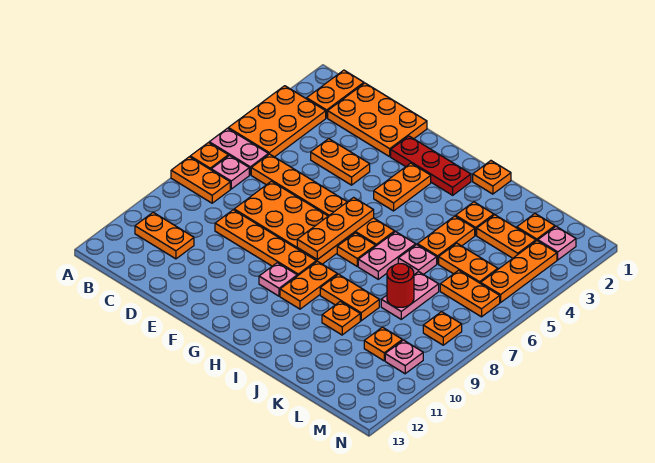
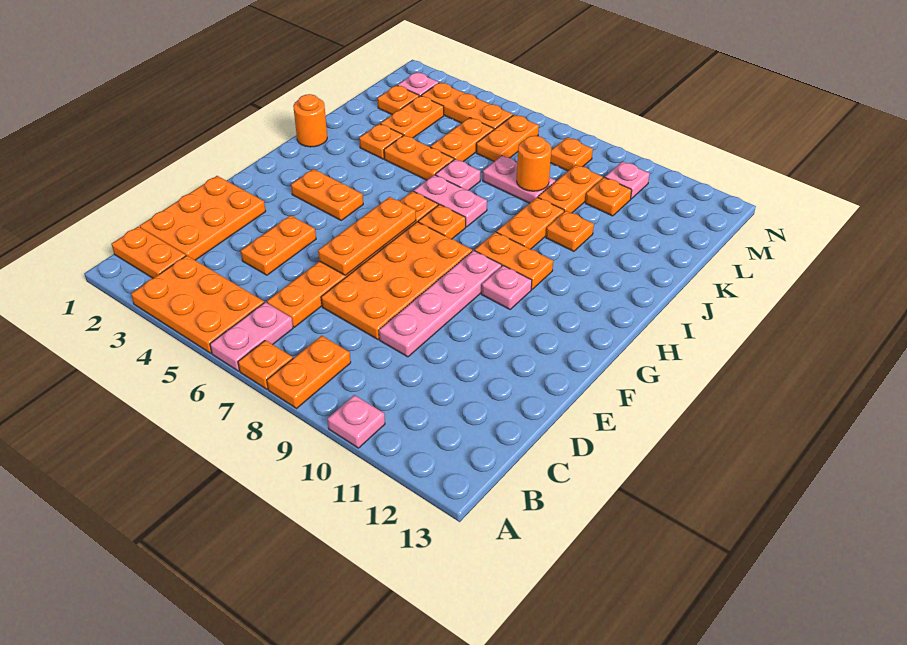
pink plate B7 level 1 -> pink plate A10 level 1
orange plate B11:C11 level 1 -> orange plate K9:L9 level 1
orange plate D9:G9 level 1 -> pink plate D9:G9 level 1
red plate F2:H2 level 1 -> none
orange plate G6:G8 level 2 -> orange plate E6:G6 level 2
orange plate I1 level 1 -> orange round brick I1 level 1
red round brick K8 level 2 -> orange round brick K8 level 2

